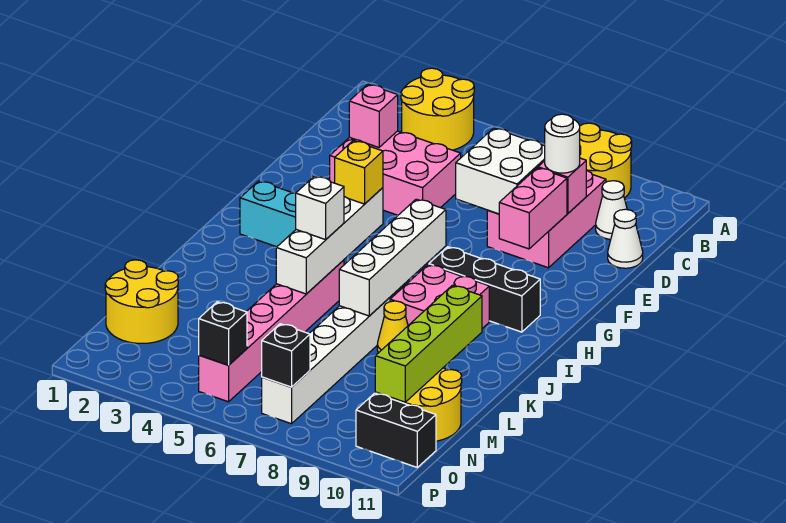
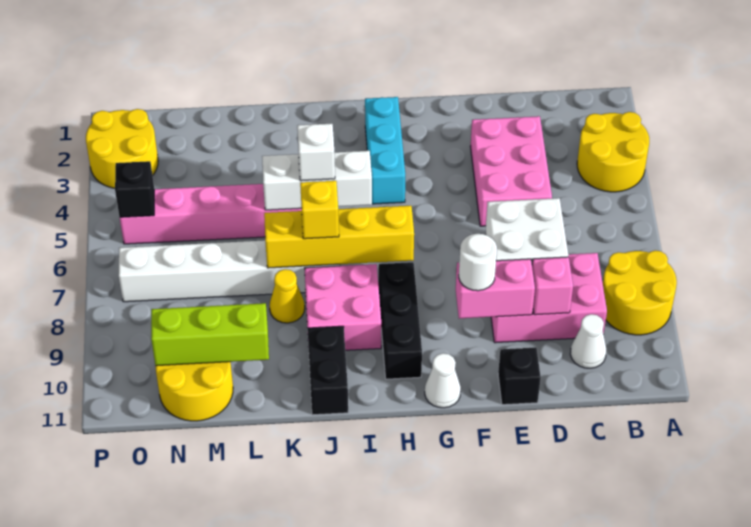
pink brick D3 level 2 -> none
white round brick D9 level 3 -> white round brick F9 level 3
white cone D11 level 1 -> white cone G11 level 1
white brick H5:K5 level 2 -> white brick I5:K5 level 2
yellow brick H5 level 3 -> yellow brick J7 level 3
white brick H7:K7 level 2 -> yellow brick H7:K7 level 2
lime brick K10:N10 level 2 -> lime brick L10:N10 level 2
yellow round brick M1:N2 level 1 -> yellow round brick O2:P3 level 1
black brick O7 level 2 -> black brick E11 level 1
black brick O10:O11 level 1 -> black brick J10:J11 level 1

